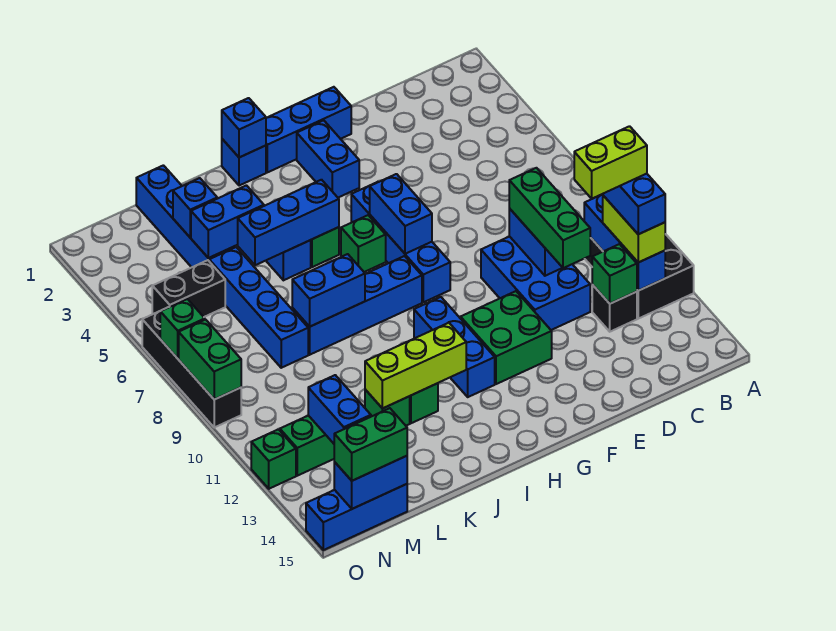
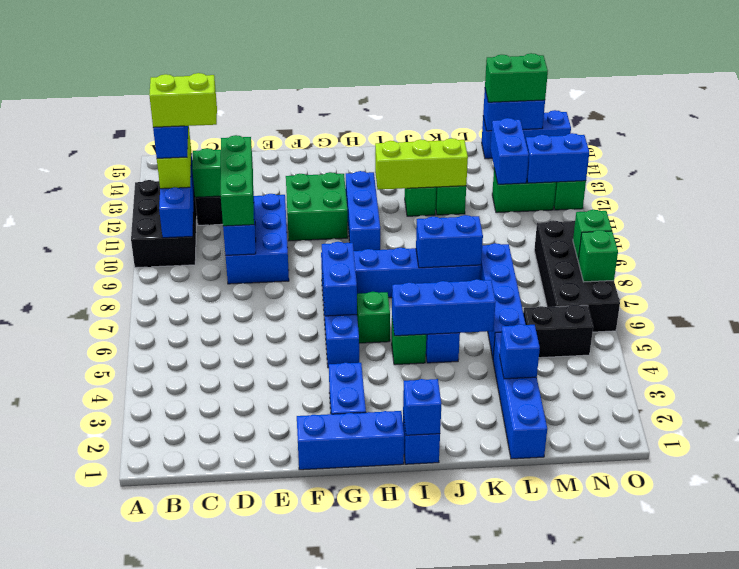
blue brick K4:L4 level 2 -> blue brick N12:O12 level 2
black brick O6:O9 level 1 -> black brick N6:O9 level 1
green brick O8:O9 level 2 -> green brick O8 level 2

